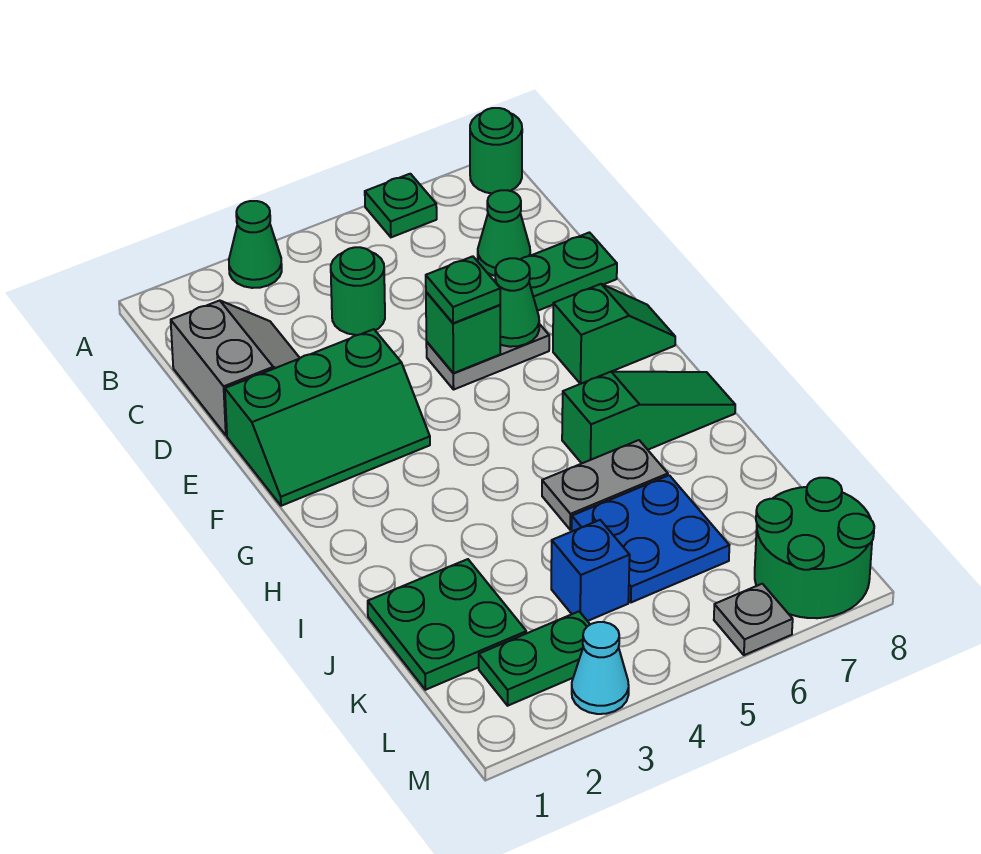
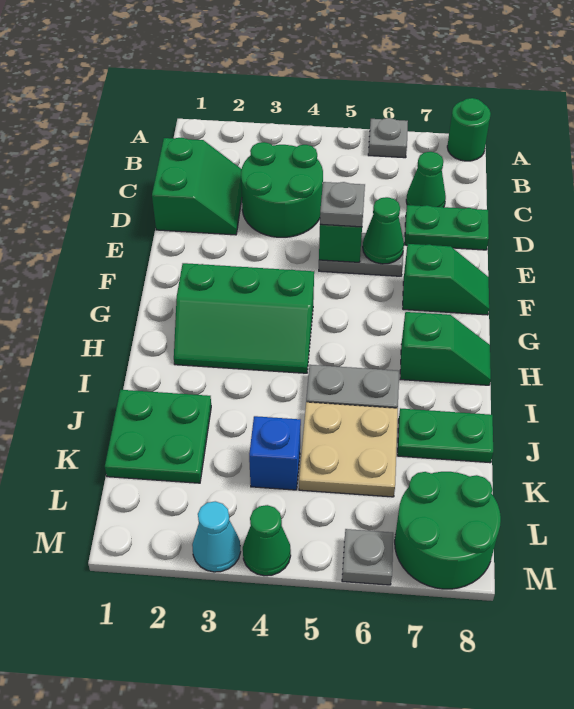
green cone A3 level 1 -> green cone M4 level 1
green plate A6 level 1 -> grey plate A6 level 1
grey slope C1:D2 level 1 top 1 -> green slope C1:D2 level 1 top 1
green round brick C4 level 1 -> green round brick C3:D4 level 1
green slope E1:F3 level 1 top E -> green slope G2:H4 level 1 top G
green plate E5 level 3 -> grey plate E5 level 3
green slope H6:H8 level 1 top 6 -> green slope H7:H8 level 1 top 7
blue plate J5:K6 level 1 -> tan plate J5:K6 level 1
green plate L2:L3 level 1 -> green plate J7:J8 level 1

